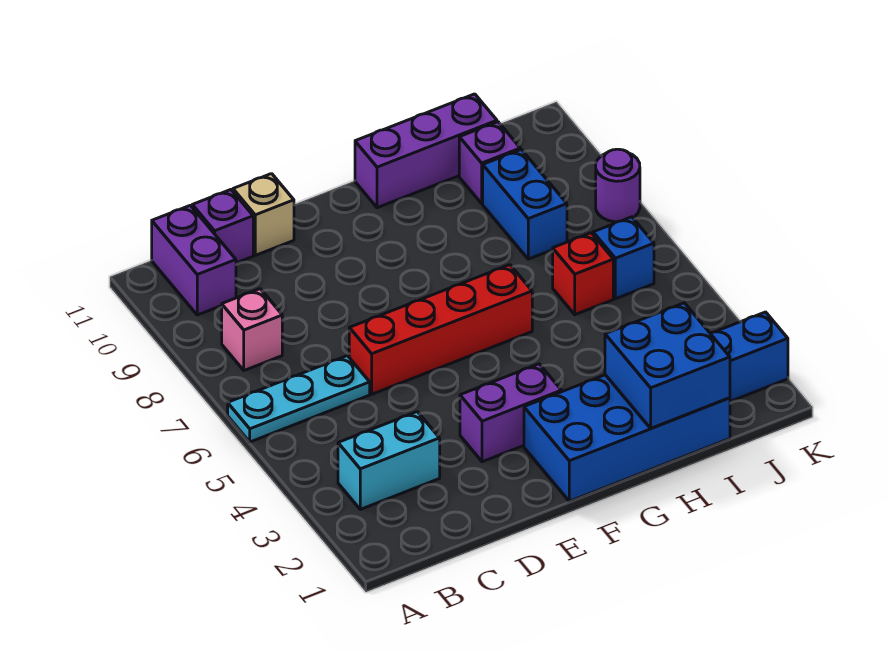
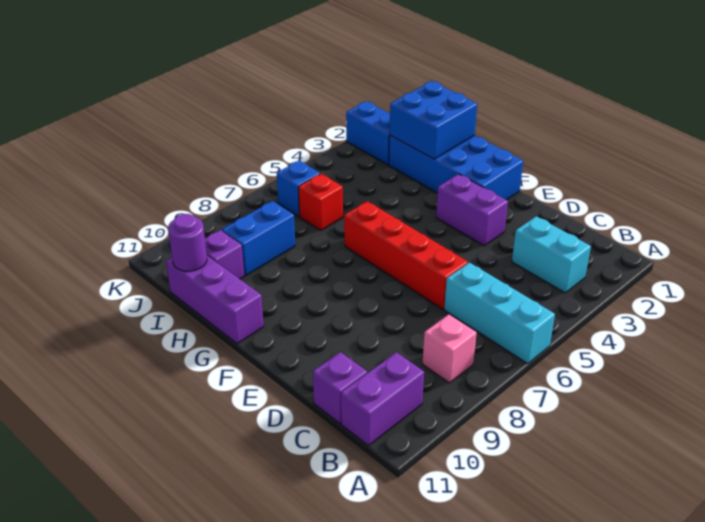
cyan plate A6:C6 level 1 -> cyan brick A6:C6 level 1
tan brick D11 level 1 -> none
purple round brick K8 level 1 -> purple round brick I11 level 2

